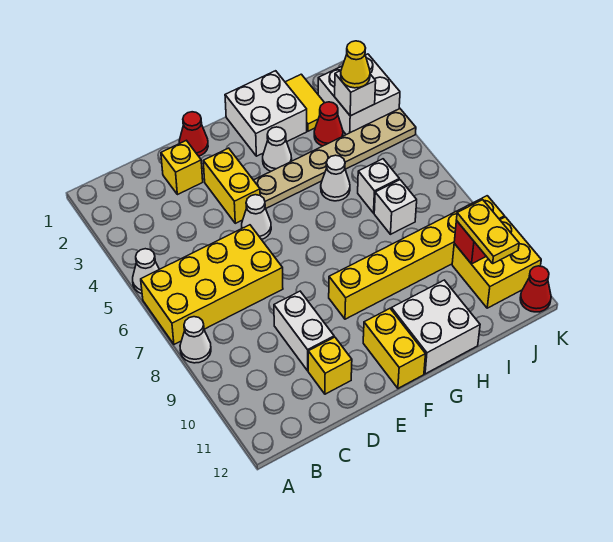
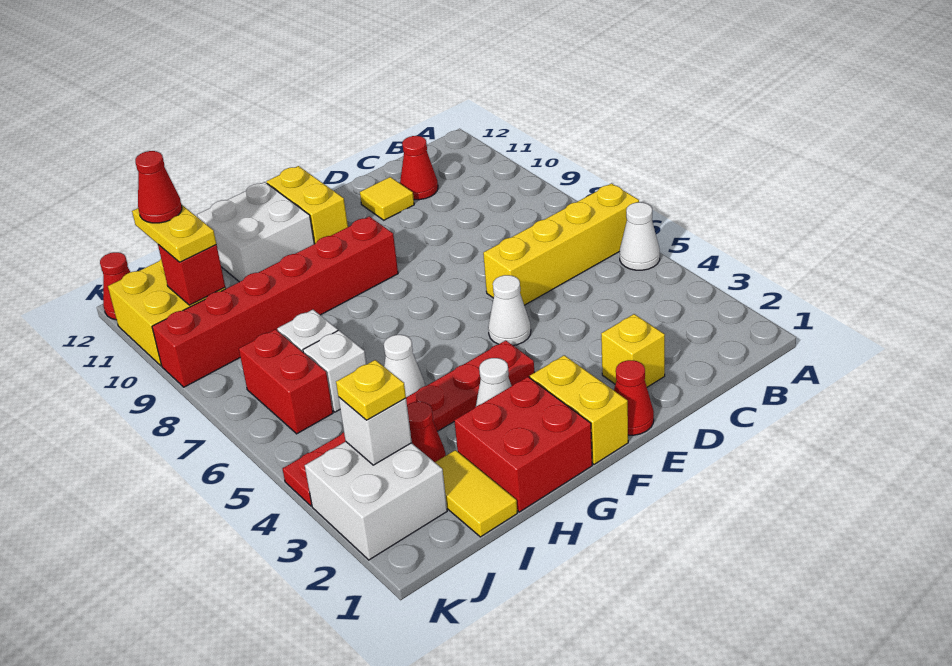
yellow brick A6:D7 level 1 -> yellow brick A6:D6 level 1
white cone A8 level 1 -> none
none -> red cone C11 level 1
white brick D9:D10 level 1 -> none
yellow brick D11 level 1 -> yellow tile D11 level 1
yellow brick E3:E4 level 1 -> yellow brick F1:F2 level 1
tan plate F4:K4 level 1 -> red plate F4:K4 level 1
yellow brick F9:K9 level 1 -> red brick F9:K9 level 1
white brick G1:H2 level 1 -> red brick G1:H2 level 1
yellow cone J3 level 3 -> yellow plate J3 level 3
none -> red brick J6:J7 level 1
none -> red cone J11 level 4

